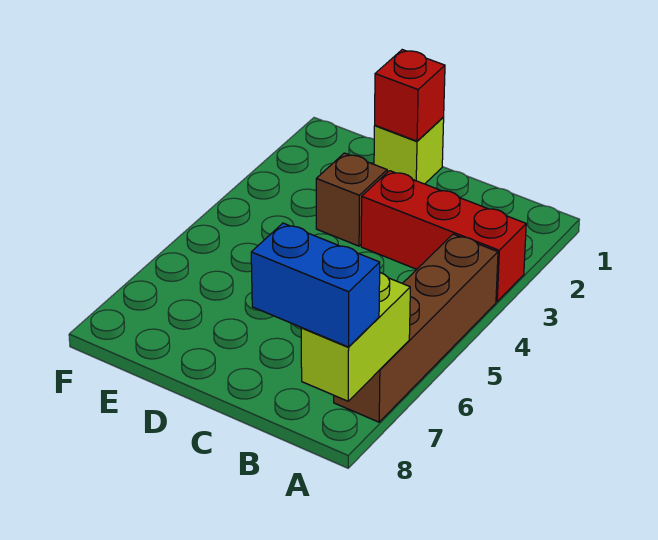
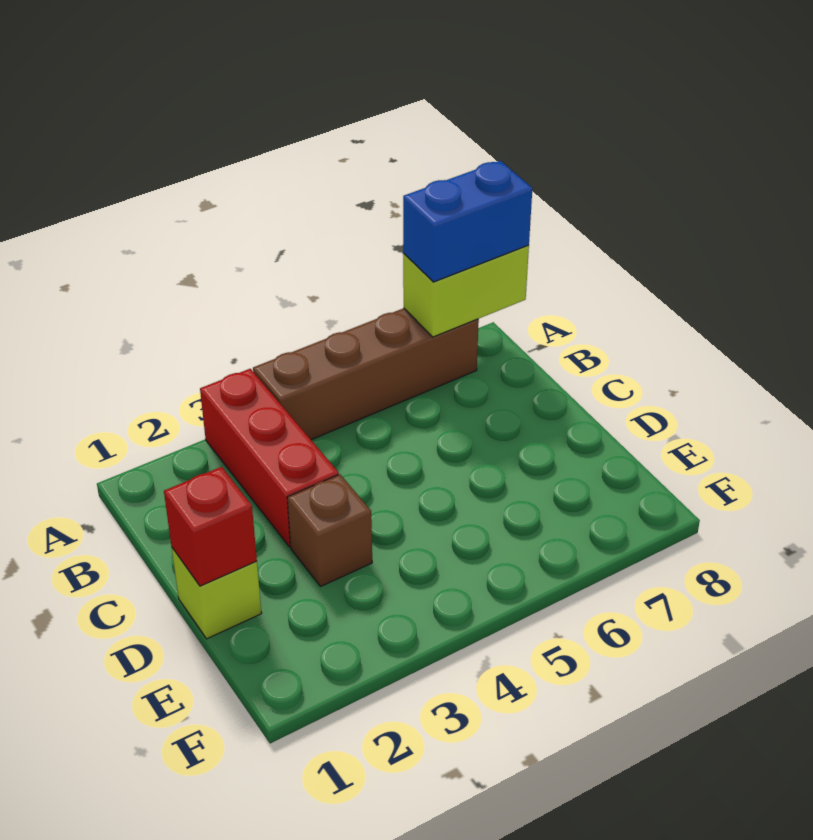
blue brick A8:B8 level 3 -> blue brick A7:A8 level 3

